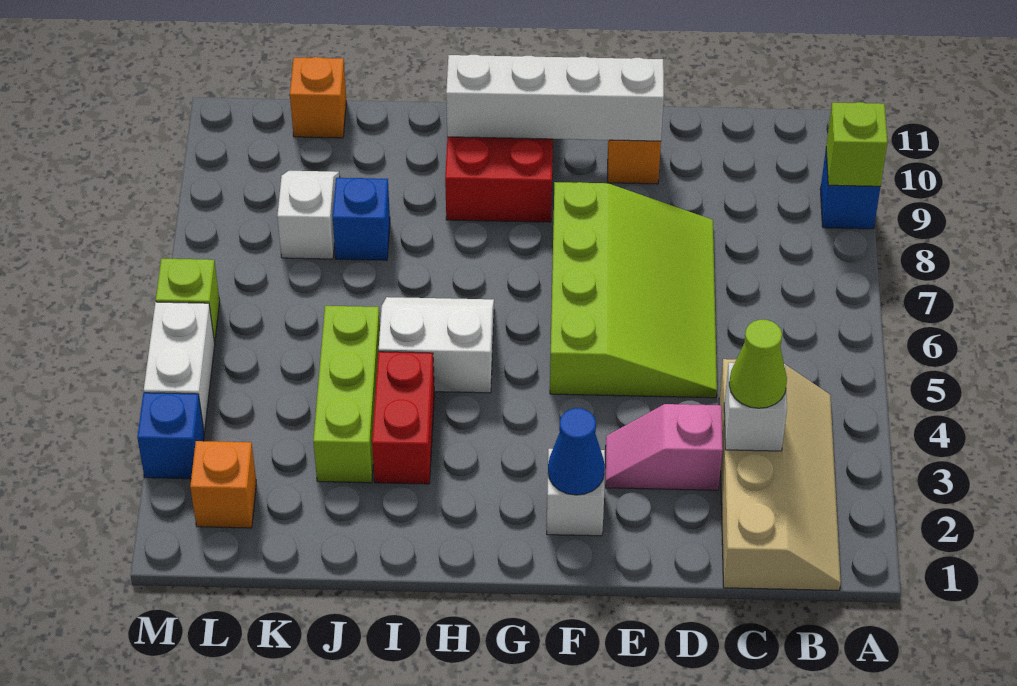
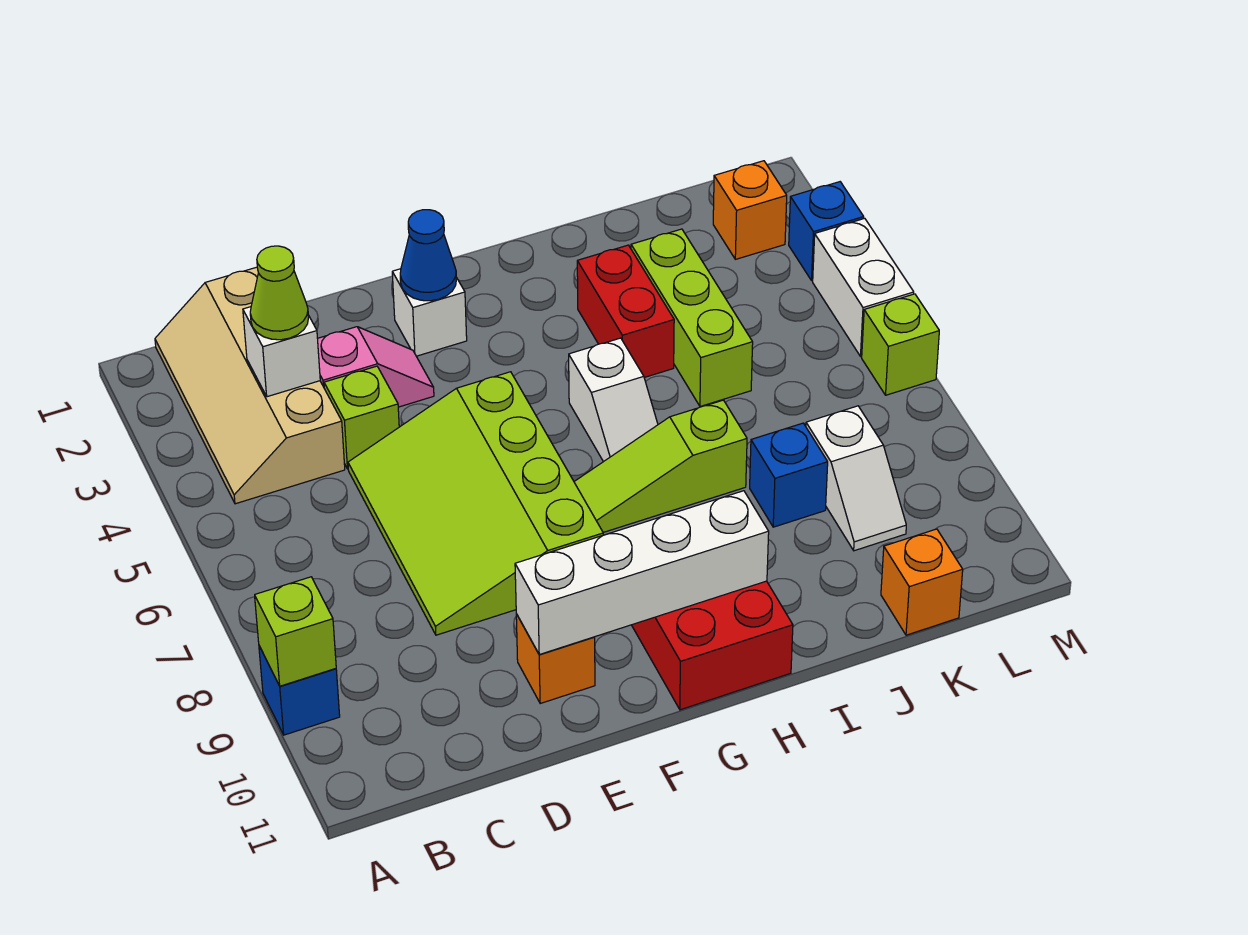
none -> lime brick D4 level 1
none -> lime slope G7:I7 level 1 top I
white slope H5:I6 level 1 top 5 -> white slope H5:H6 level 1 top 5

